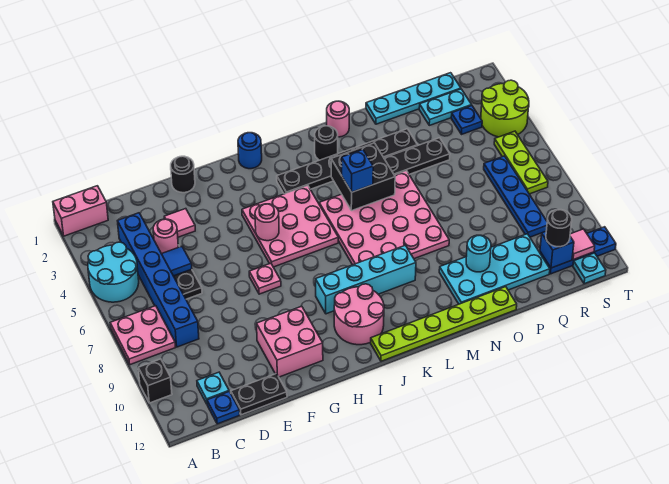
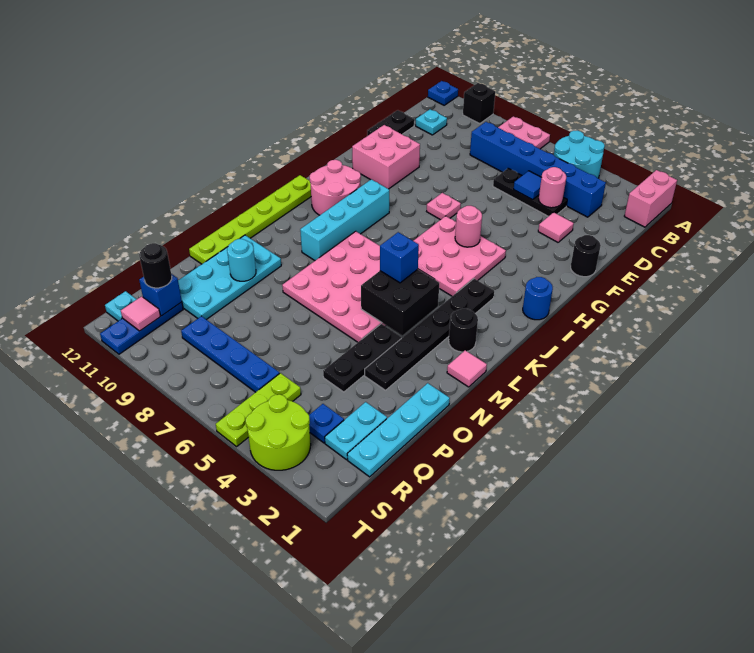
blue plate C12 level 1 -> blue plate A12 level 1
pink round brick M1 level 1 -> pink tile M1 level 1
lime plate S5:S7 level 1 -> lime plate R5:T5 level 1

